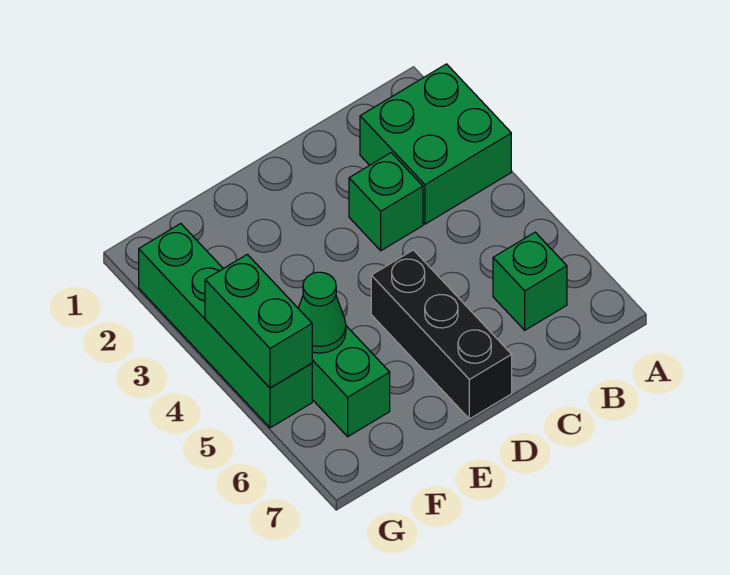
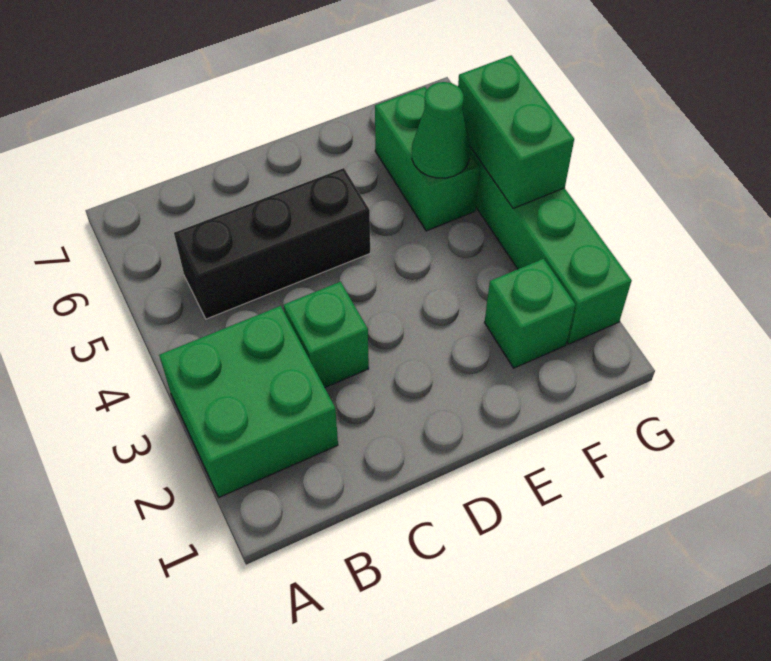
green brick B6 level 1 -> green brick F2 level 1
black brick D5:D7 level 1 -> black brick B5:D5 level 1

